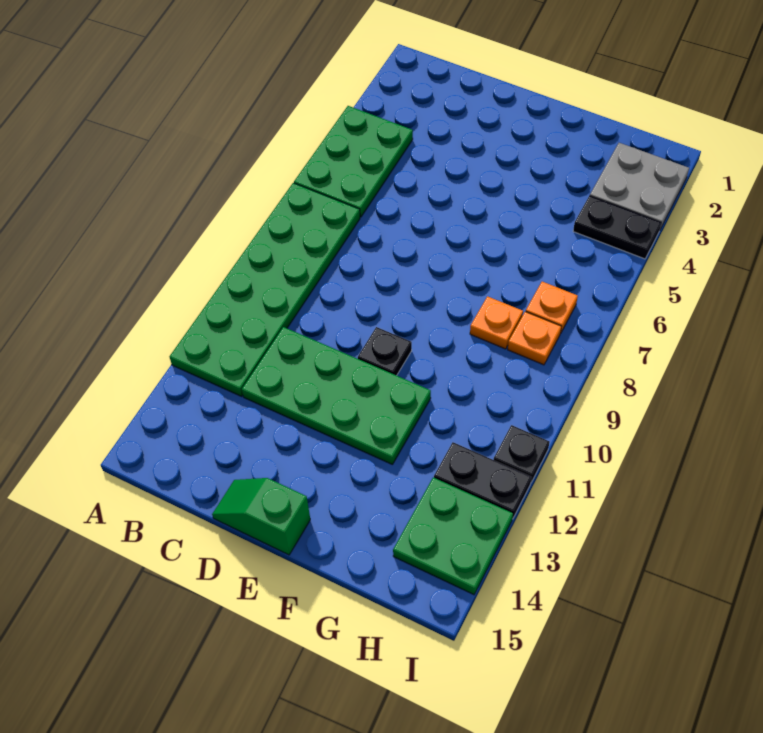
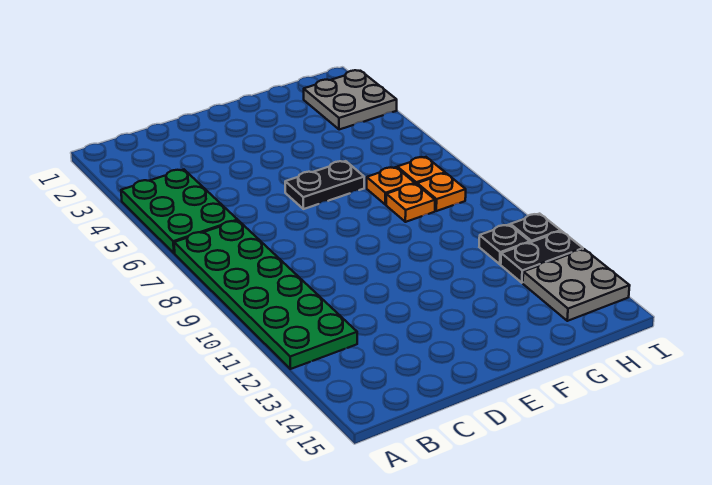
green plate C11:F12 level 1 -> none
green slope D15:E15 level 1 top E -> none
black plate E10 level 1 -> black plate H11 level 1
none -> orange plate G7 level 1
black plate H4:I4 level 1 -> black plate E6:F6 level 1
green plate H13:I14 level 1 -> grey plate H13:I14 level 1

